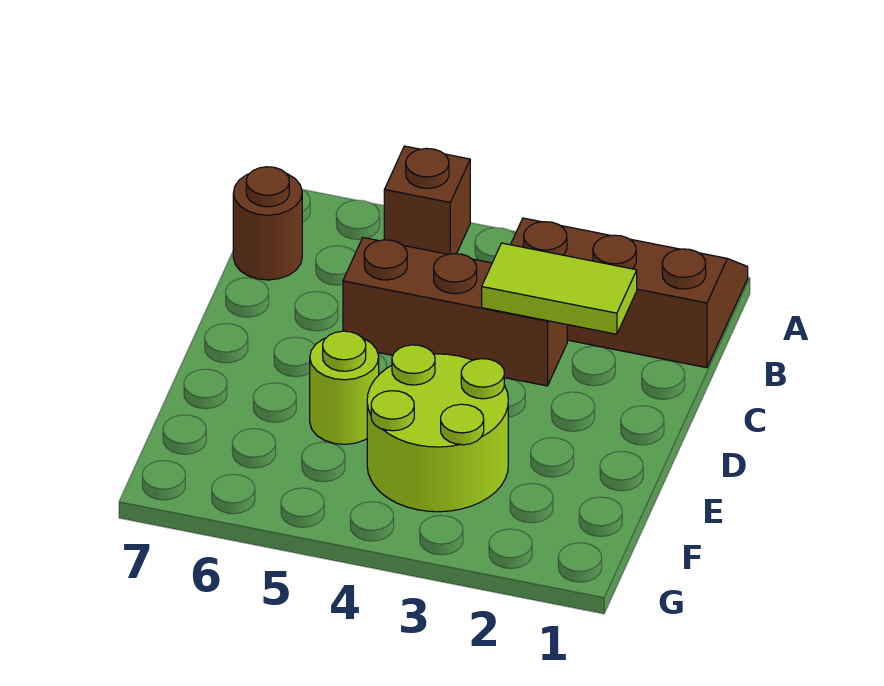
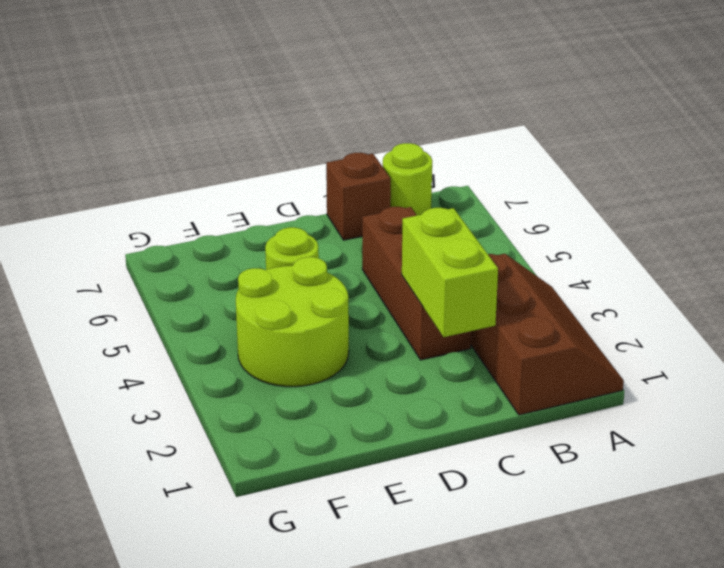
brown brick A5 level 1 -> brown brick C7 level 1
brown round brick B7 level 1 -> lime round brick B7 level 1
lime tile C2:C3 level 2 -> lime brick C2:C3 level 2

